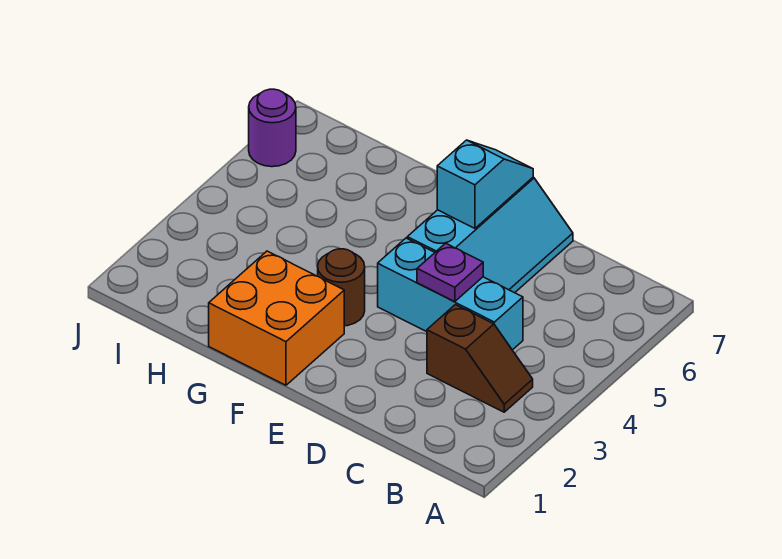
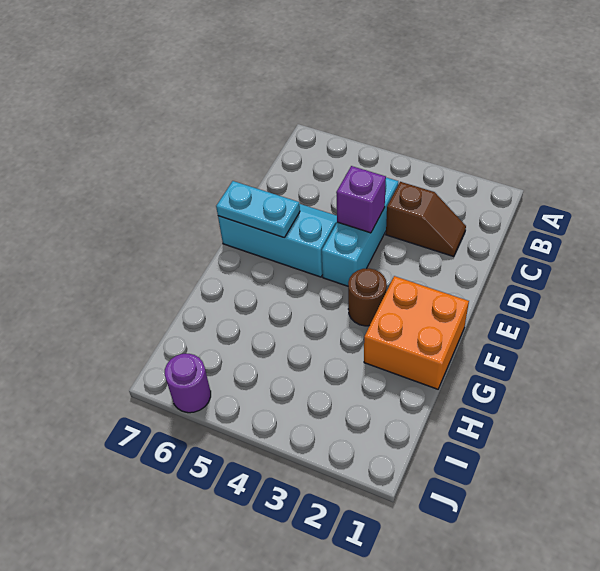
brown slope B3:C3 level 1 top C -> brown slope C2:C3 level 1 top 3
purple plate D4 level 2 -> purple brick D4 level 2
cyan slope E6:E7 level 2 top 6 -> cyan plate E6:E7 level 2

